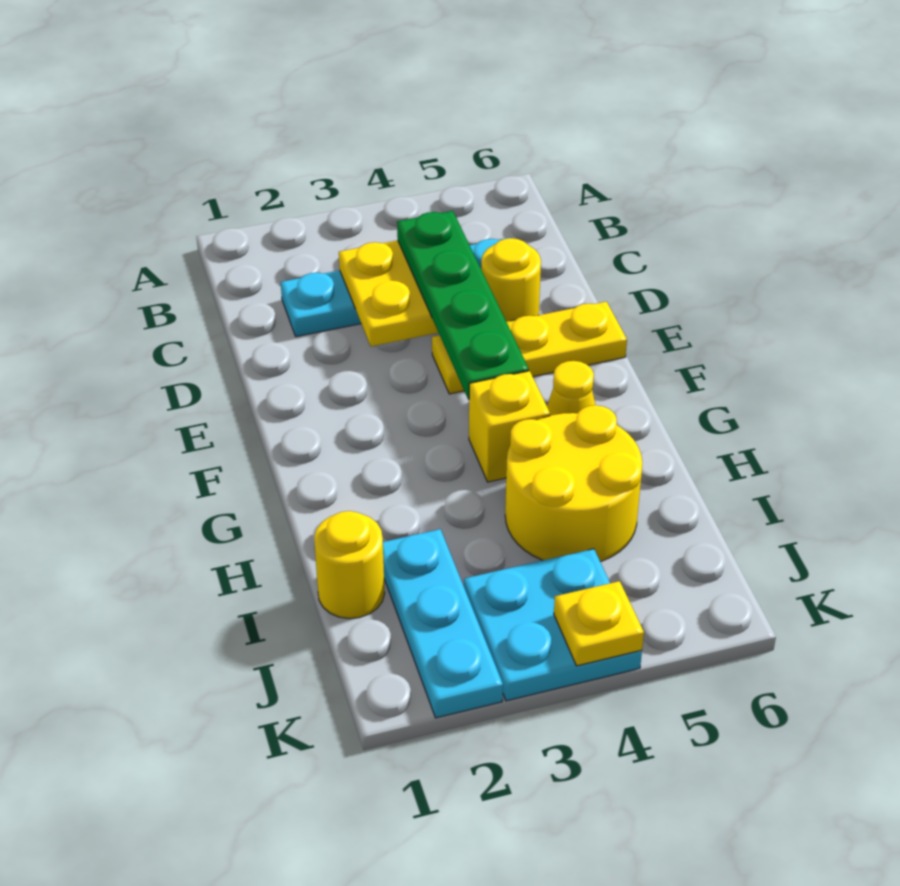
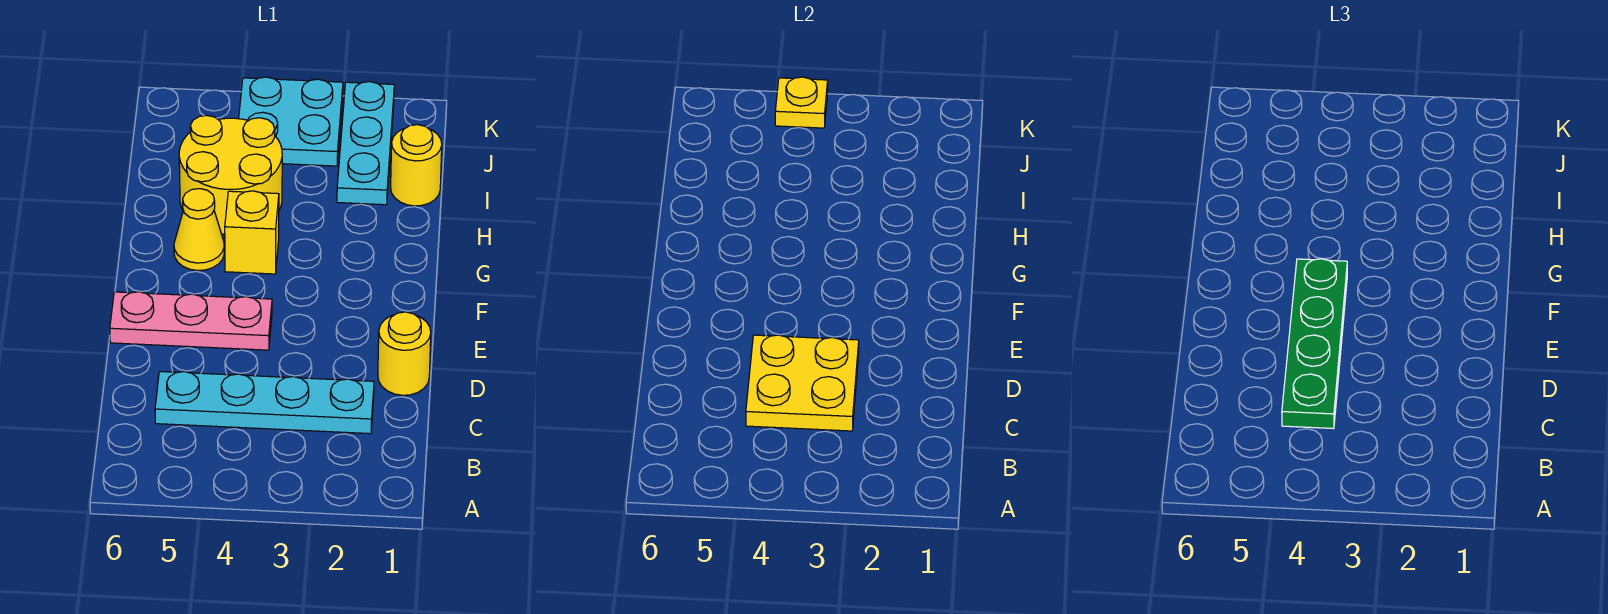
yellow round brick D5 level 1 -> yellow round brick D1 level 1
yellow plate E4:E6 level 1 -> pink plate E4:E6 level 1

